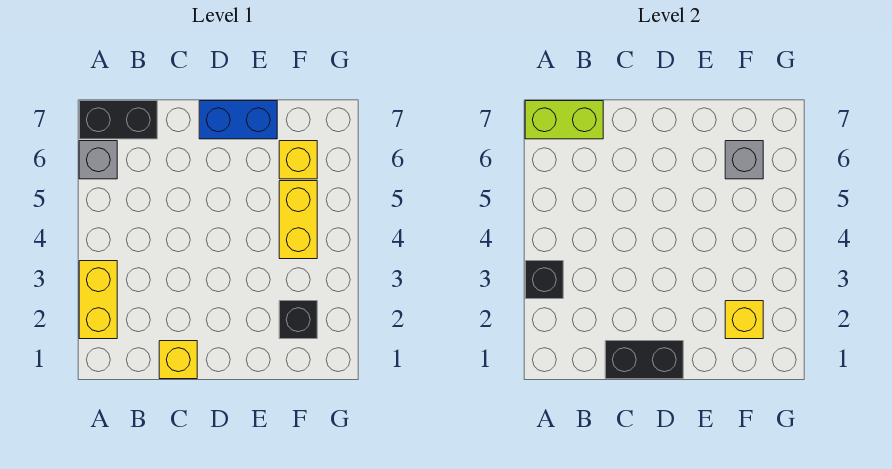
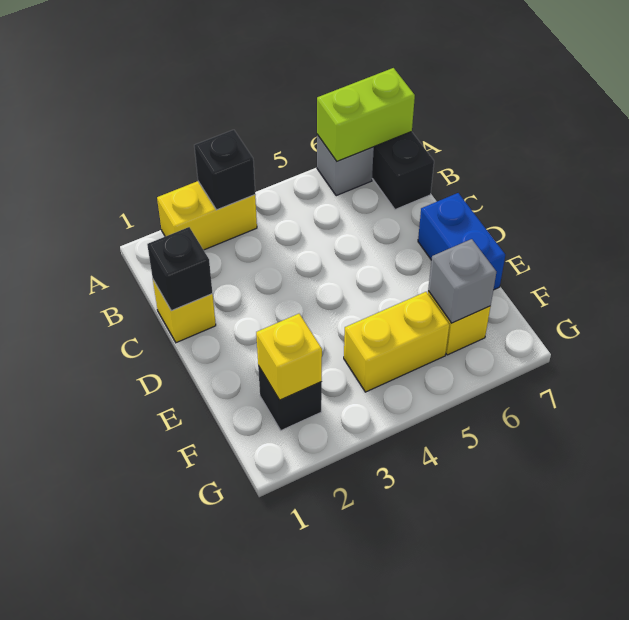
lime brick A7:B7 level 2 -> lime brick A6:A7 level 2
black brick C1:D1 level 2 -> black brick C1 level 2

